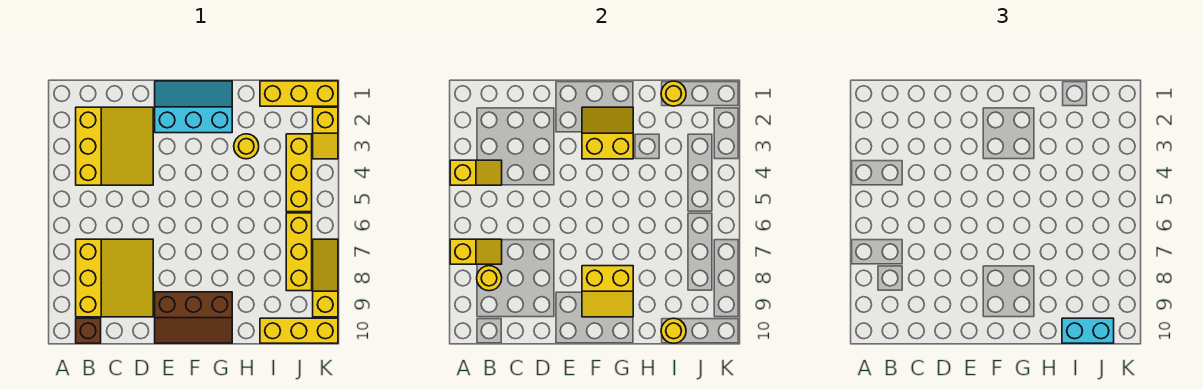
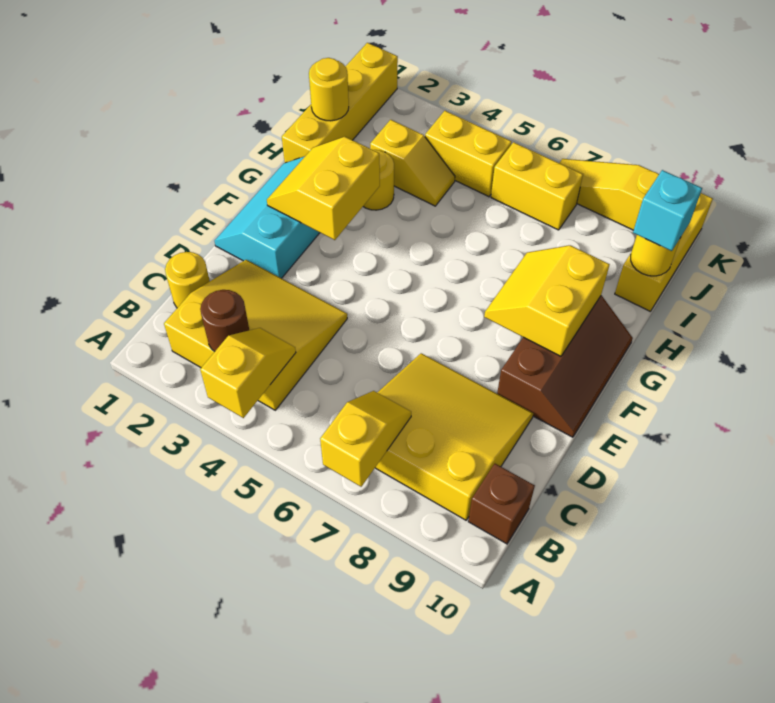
none -> brown round brick B3 level 2
yellow round brick B8 level 2 -> yellow round brick C1 level 1
yellow slope F8:G9 level 2 top 8 -> yellow slope F8:G9 level 2 top 9
yellow brick I1:K1 level 1 -> yellow brick H1:K1 level 1
cyan brick I10:J10 level 3 -> cyan brick I10 level 3
yellow brick J3:J5 level 1 -> yellow brick J4:J5 level 1
yellow brick J6:J8 level 1 -> yellow brick J6:J7 level 1
yellow slope K2:K3 level 1 top 2 -> yellow slope I3:I4 level 1 top 3

